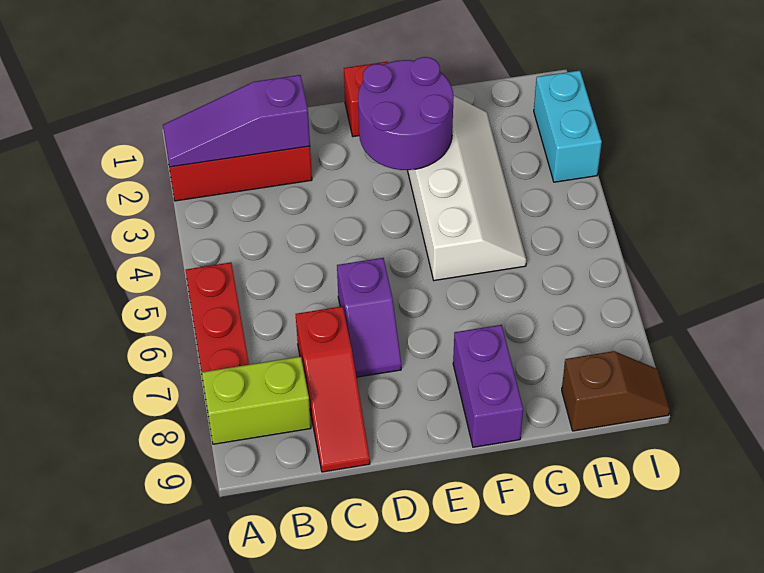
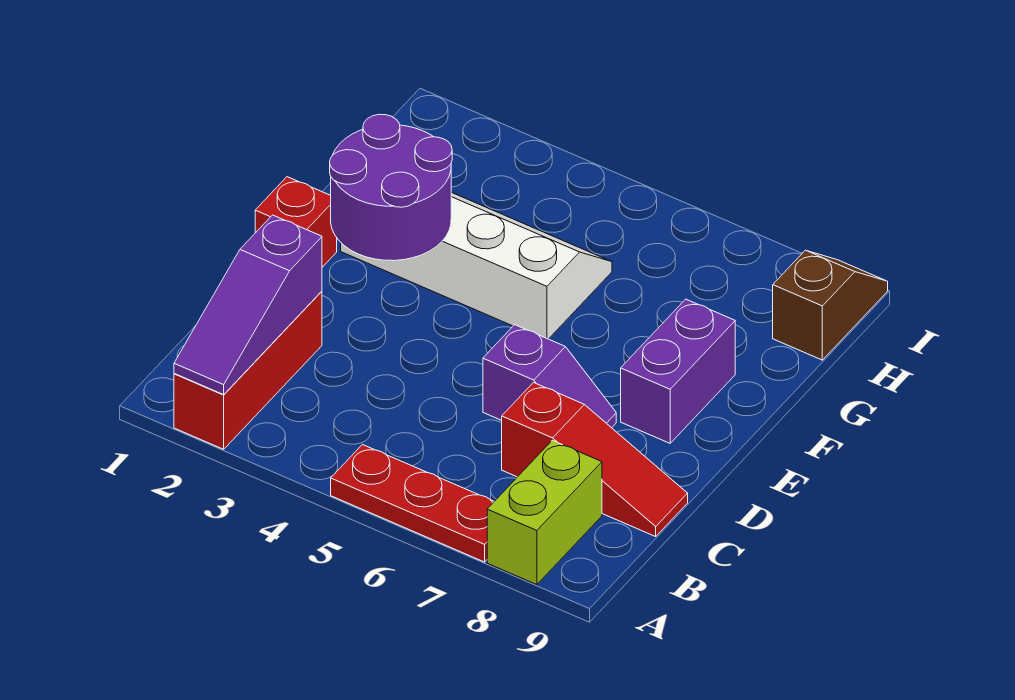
purple brick F8:F9 level 1 -> purple brick E8:F8 level 1
cyan brick I2:I3 level 1 -> none

